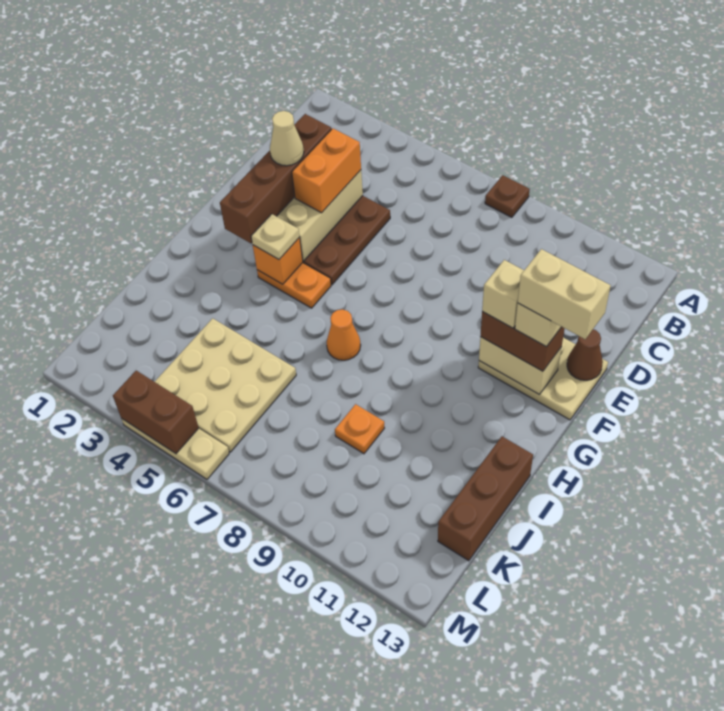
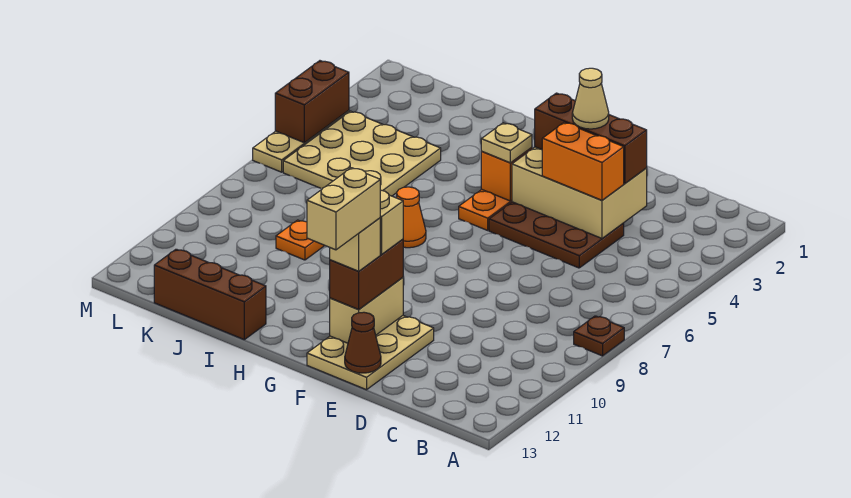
brown brick D3:G3 level 3 -> brown brick D3:F3 level 3

